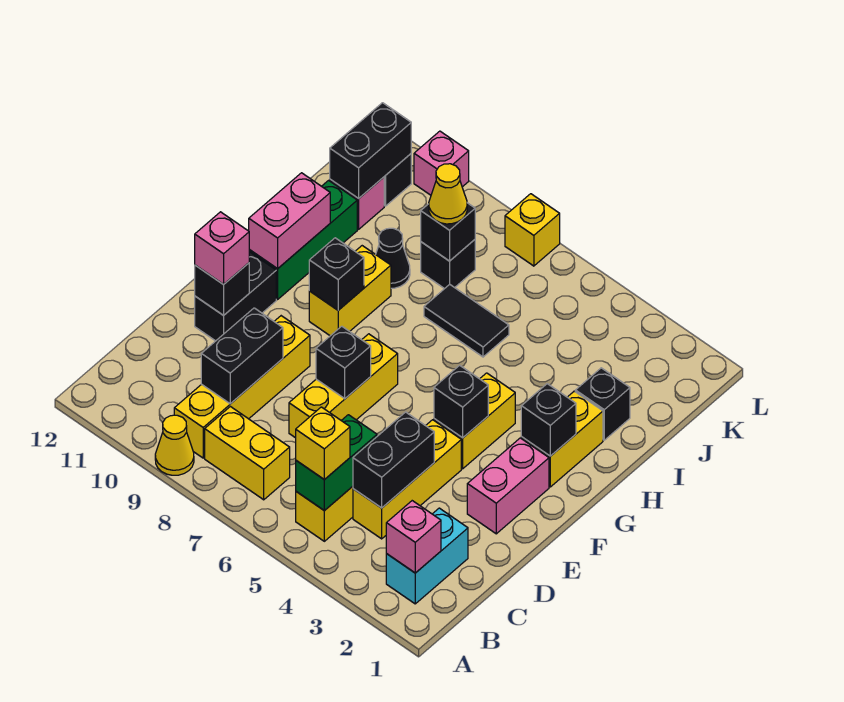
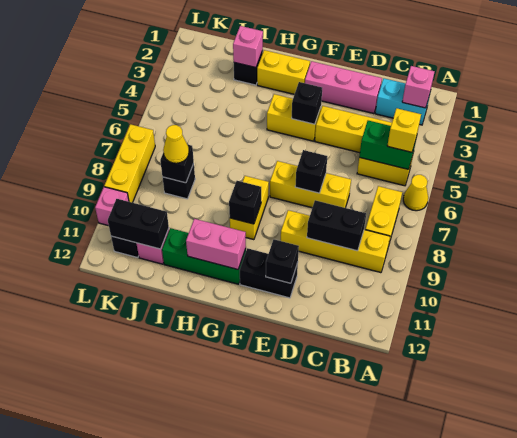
yellow cone A9 level 1 -> yellow cone A6 level 1
black brick C4:D4 level 2 -> none
pink brick E2:F2 level 1 -> pink brick D2:F2 level 1
pink brick E11 level 3 -> pink brick I2 level 2
black brick G2 level 2 -> none
yellow brick G9:H9 level 1 -> yellow brick G8:G9 level 1
black tile I6:I7 level 1 -> none
black cone I9 level 1 -> none
yellow brick L7 level 1 -> yellow brick L7:L9 level 1

